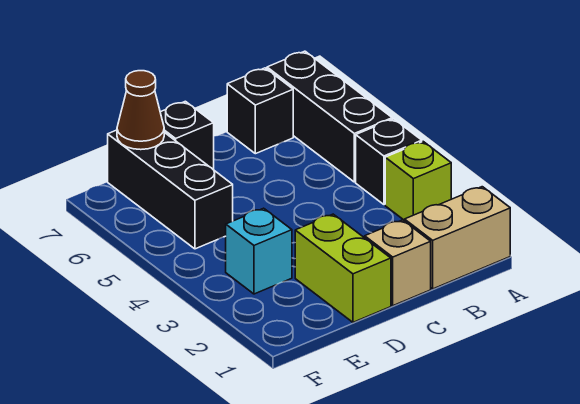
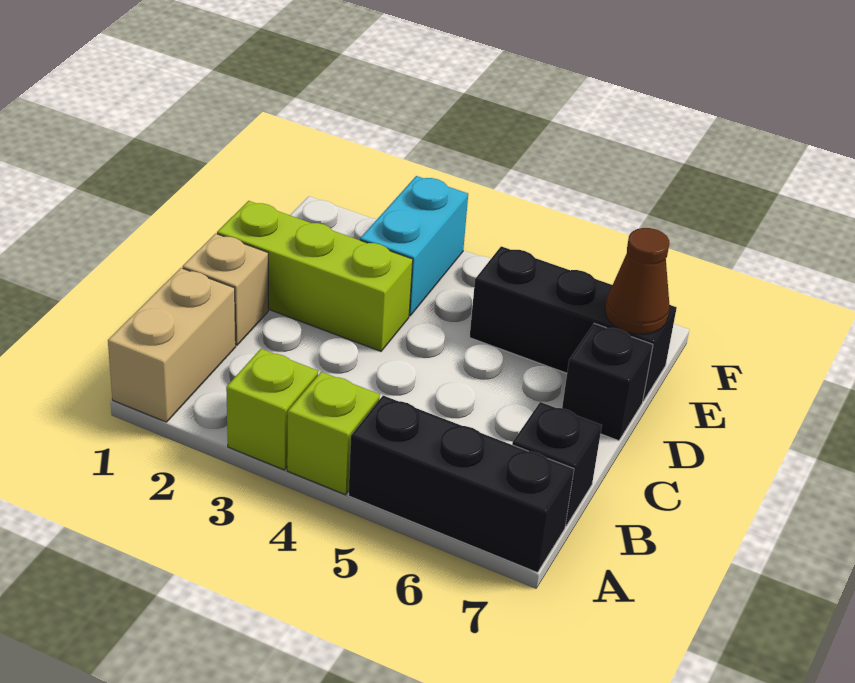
black brick A4 level 1 -> lime brick A4 level 1
lime brick D1:D2 level 1 -> lime brick D1:D3 level 1
cyan brick E3 level 1 -> cyan brick E3:F3 level 1

